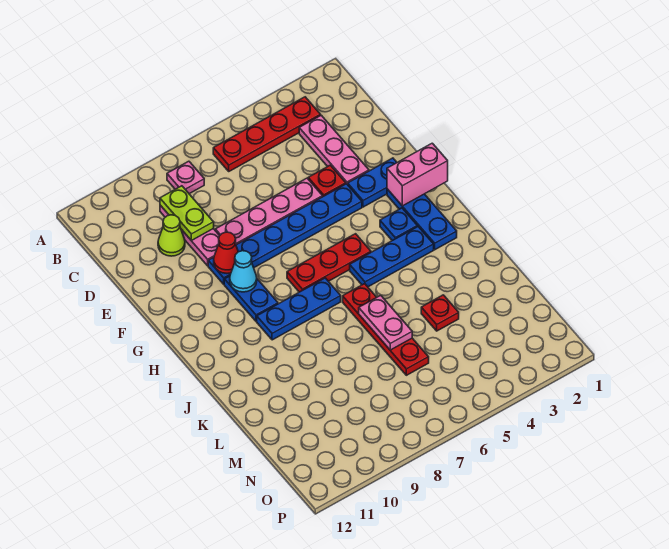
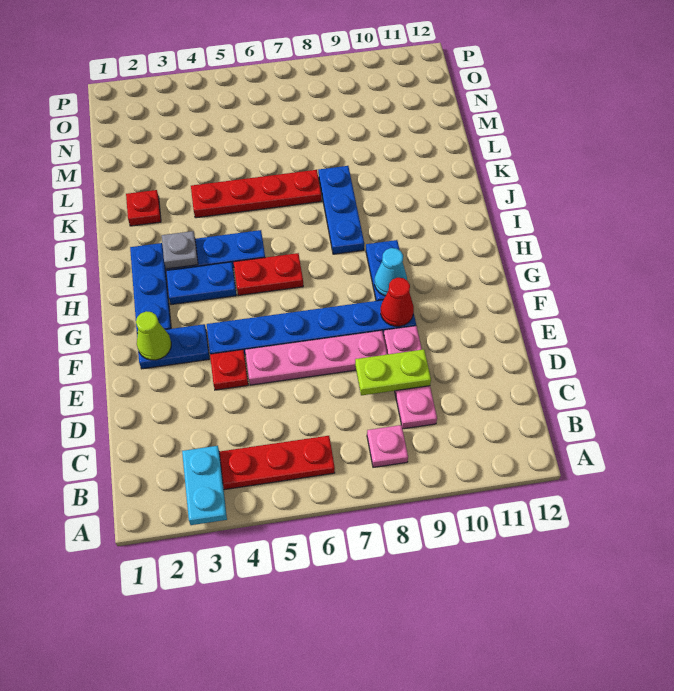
none -> cyan plate A3:B3 level 2
pink plate C3:E3 level 1 -> none
lime plate C9:D9 level 2 -> lime plate D8:D9 level 2
lime cone D10 level 1 -> lime cone F2 level 2
pink brick G1:G2 level 2 -> none
blue plate H3 level 1 -> blue plate H3:H4 level 1
red plate H5:H7 level 1 -> red plate H5:H6 level 1
none -> grey plate I3 level 2
blue plate I7:I9 level 1 -> blue plate I8:K8 level 1
red plate J6:M6 level 1 -> red plate K4:K7 level 1
pink plate K6:L6 level 2 -> none
red plate L4 level 1 -> red plate K2 level 1

